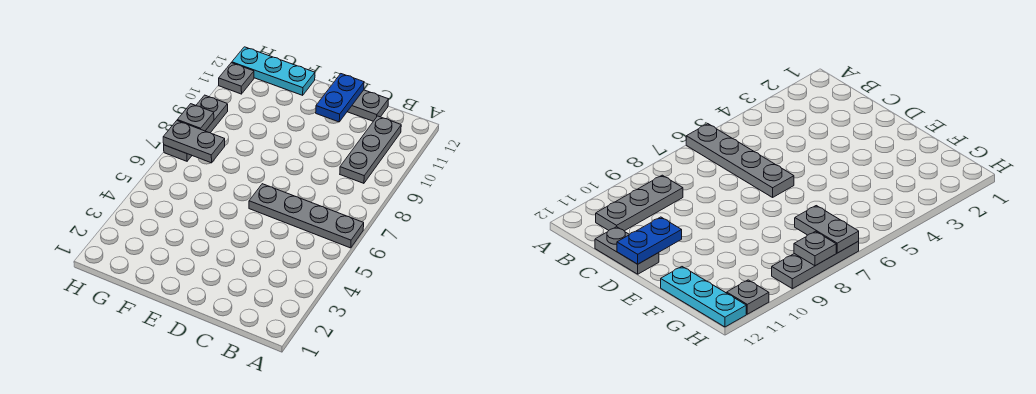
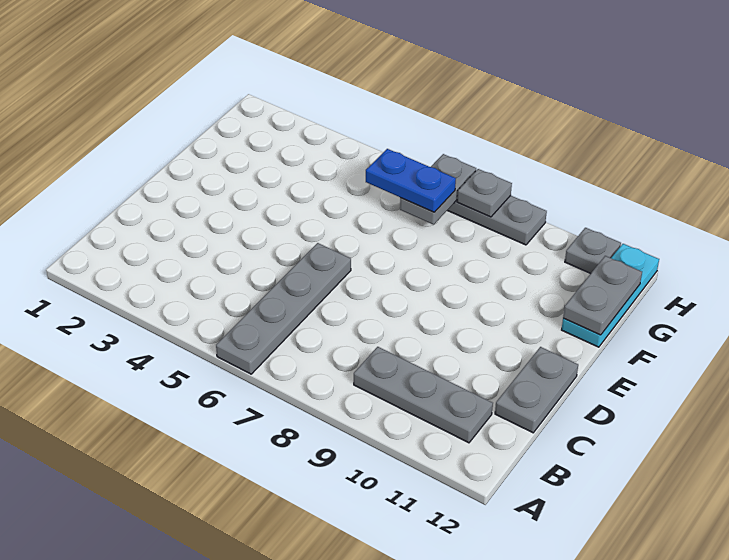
blue plate D11:D12 level 2 -> blue plate G6:G7 level 3
none -> grey plate F12:G12 level 2

